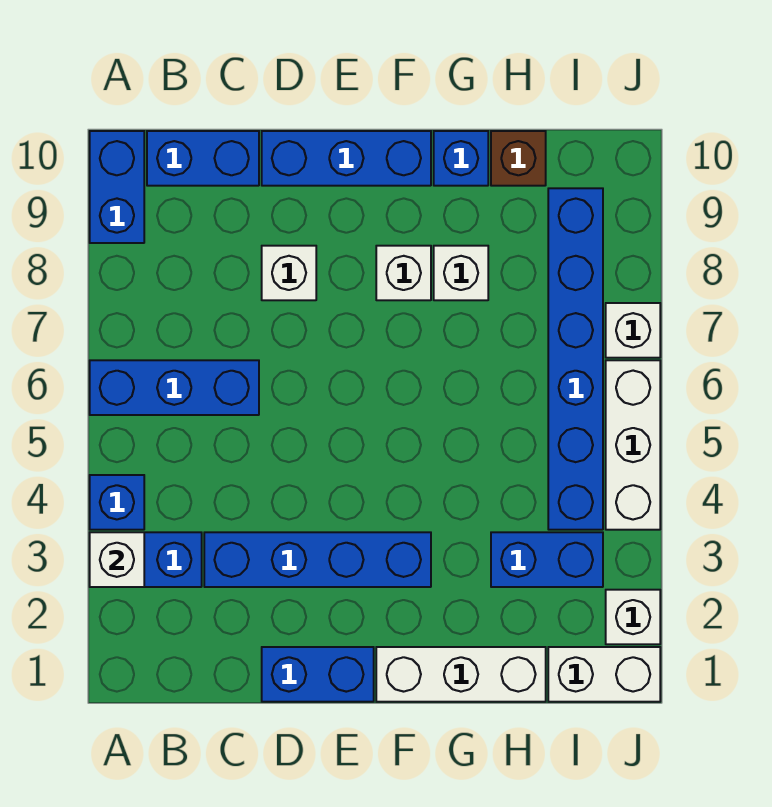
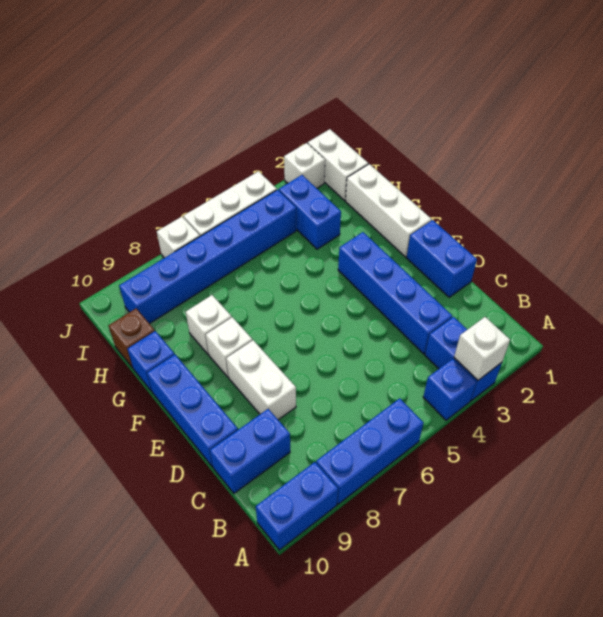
blue brick A6:C6 level 1 -> blue brick A6:A8 level 1
blue brick B10:C10 level 1 -> blue brick C9:C10 level 1
white brick D8 level 1 -> white brick D8:E8 level 1

